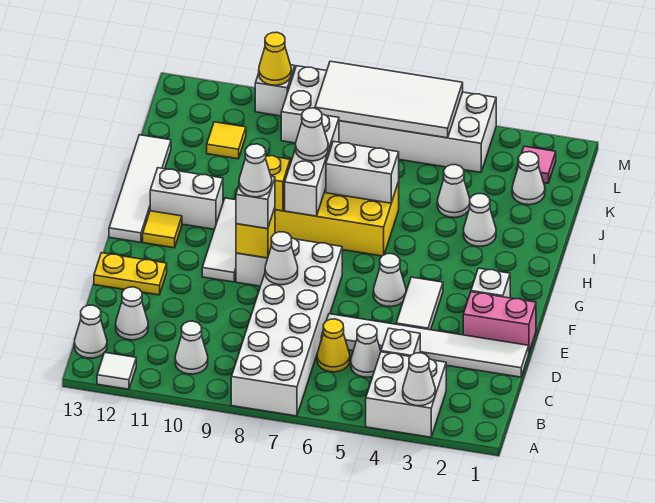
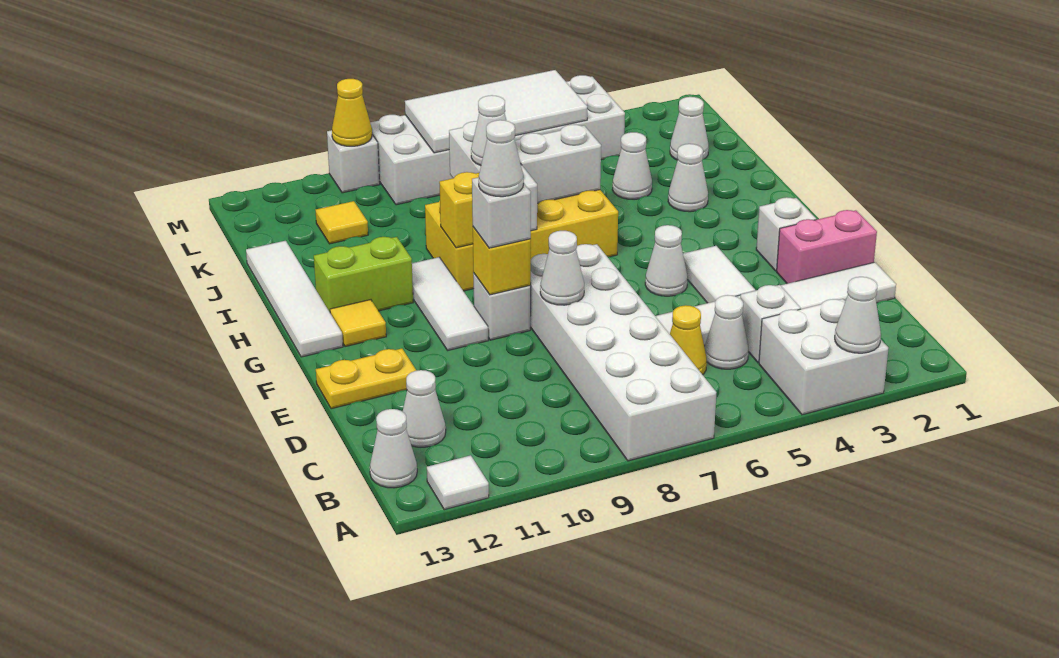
white cone B10 level 1 -> none
white brick H11:H12 level 1 -> lime brick H11:H12 level 1
pink tile L2 level 1 -> none

